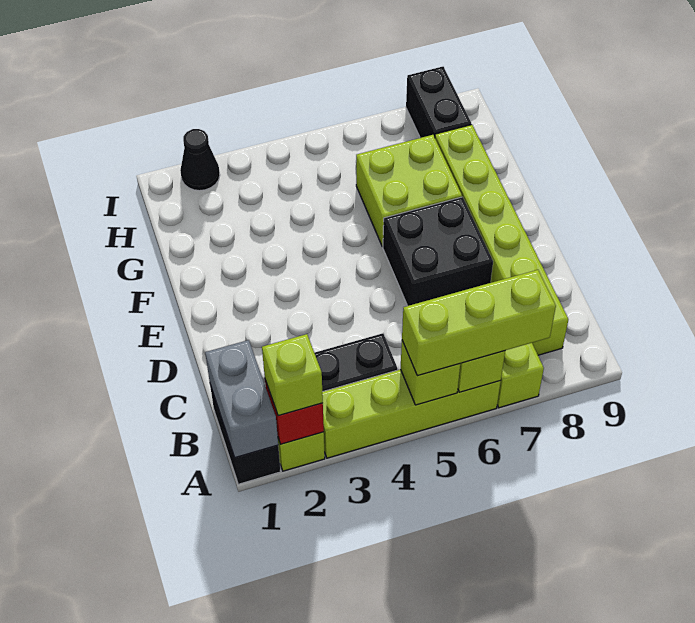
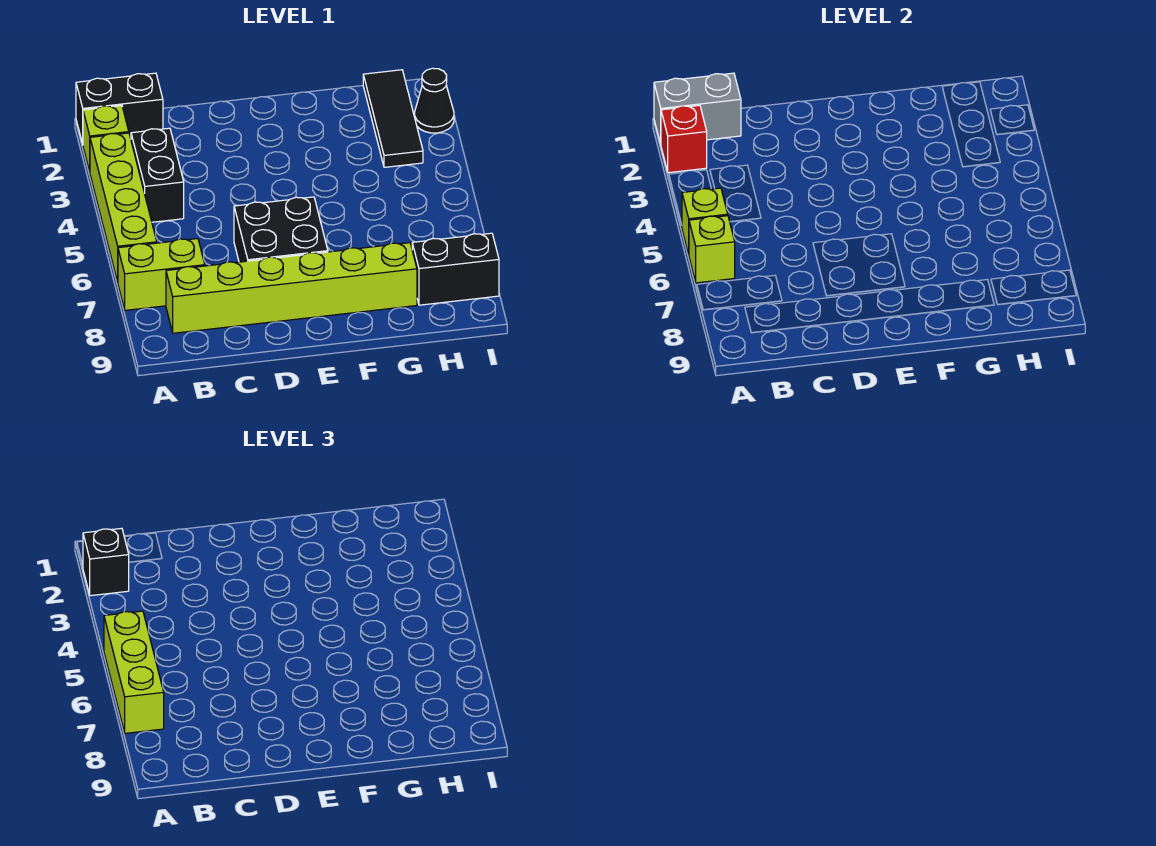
lime brick A2 level 3 -> black brick A2 level 3
lime brick F6:G7 level 1 -> none
none -> black tile H1:H3 level 1

